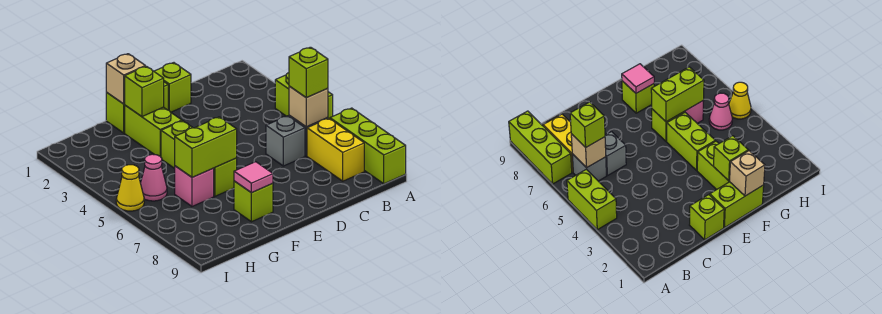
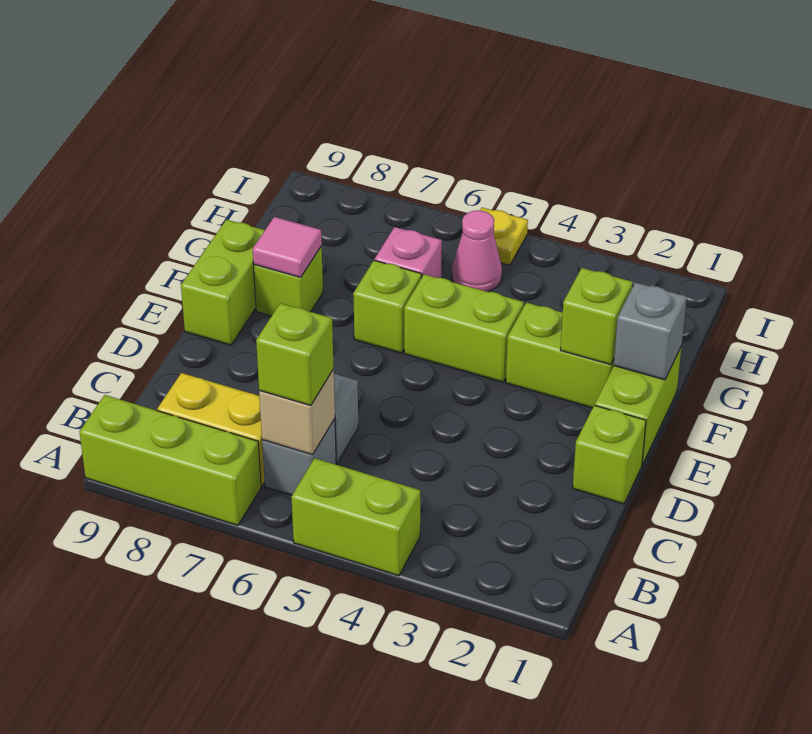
tan brick F1 level 2 -> grey brick F1 level 2
lime brick F6:G6 level 2 -> lime brick E9:F9 level 1
yellow cone I5 level 1 -> yellow plate I5 level 1

